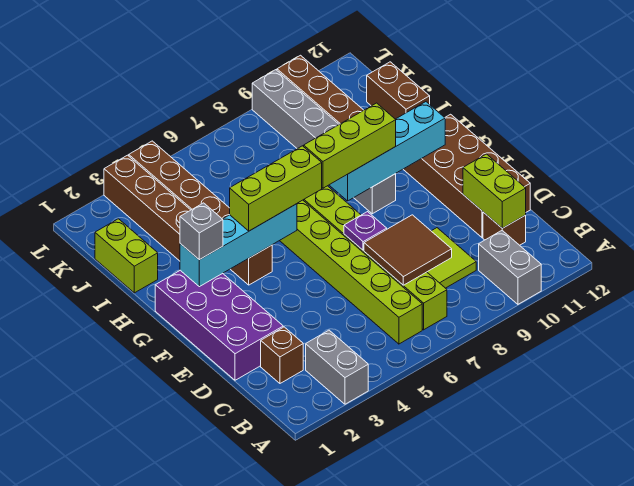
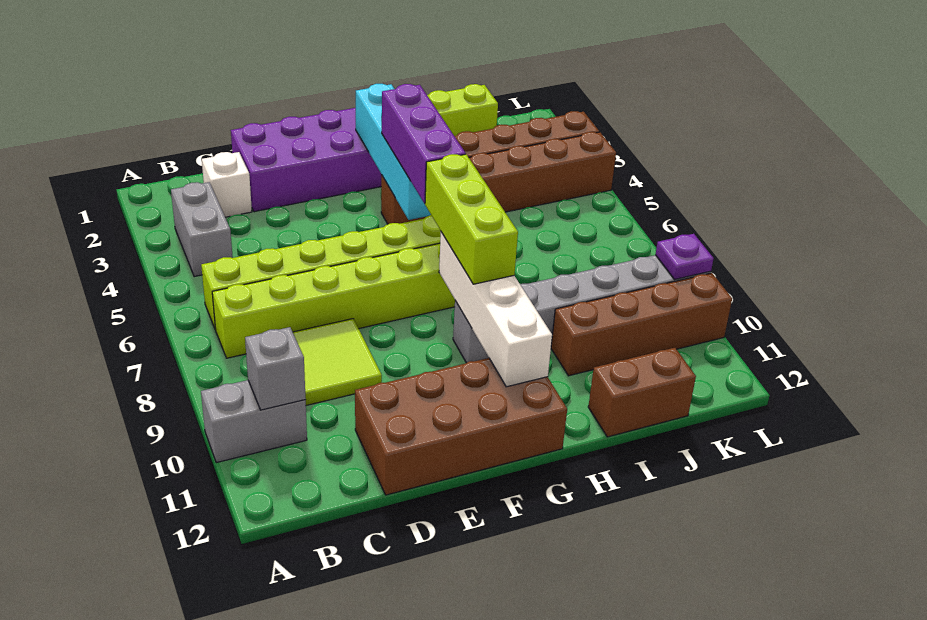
grey brick A3:B3 level 1 -> grey brick B3:B4 level 1
brown brick C2 level 1 -> white brick C2 level 1
brown tile C7:D8 level 2 -> none
brown brick C11 level 1 -> none
lime brick C11:D11 level 2 -> none
purple plate E7 level 2 -> purple plate L9 level 2
grey brick G2 level 3 -> grey brick B10 level 2
lime brick G4:G6 level 3 -> purple brick G4:G6 level 3
cyan brick G8:G11 level 2 -> white brick G8:G11 level 2

